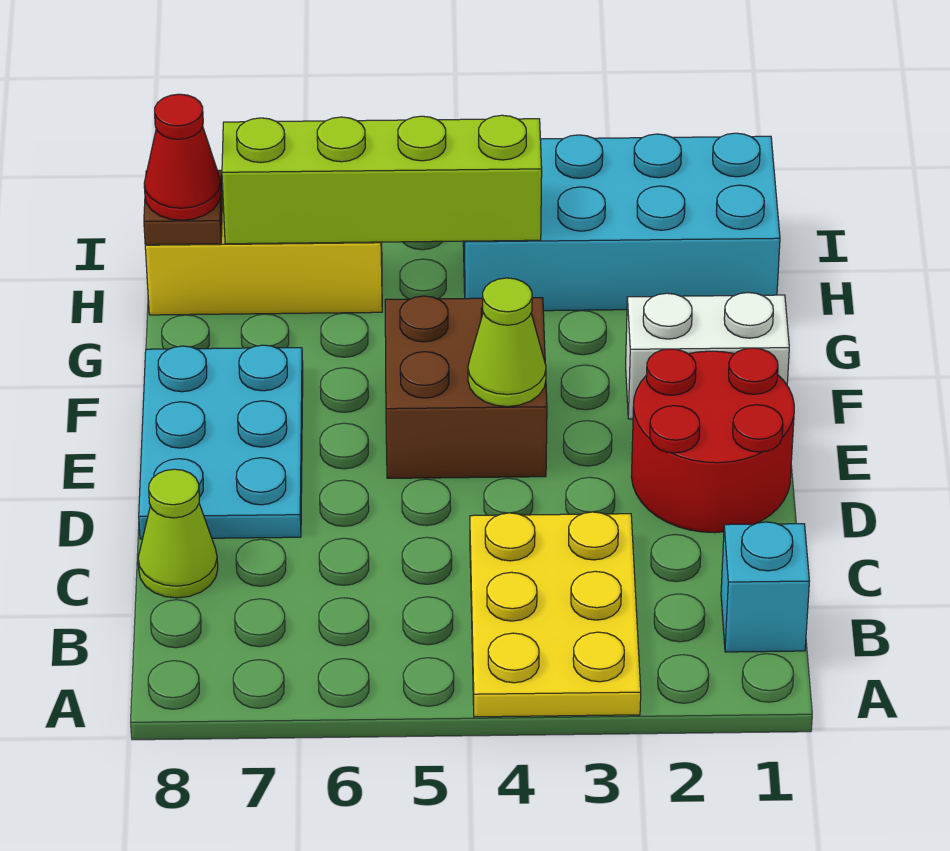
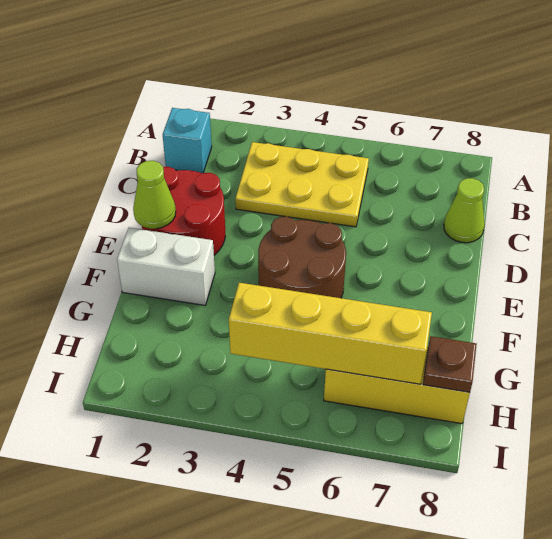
yellow plate A3:C4 level 1 -> yellow plate B3:C5 level 1
cyan plate D7:F8 level 1 -> none
brown brick E4:F5 level 1 -> brown round brick E4:F5 level 1
lime cone E4 level 2 -> lime cone E1 level 2
cyan brick H1:I4 level 1 -> none
lime brick H4:H7 level 2 -> yellow brick H4:H7 level 2
red cone H8 level 3 -> none

